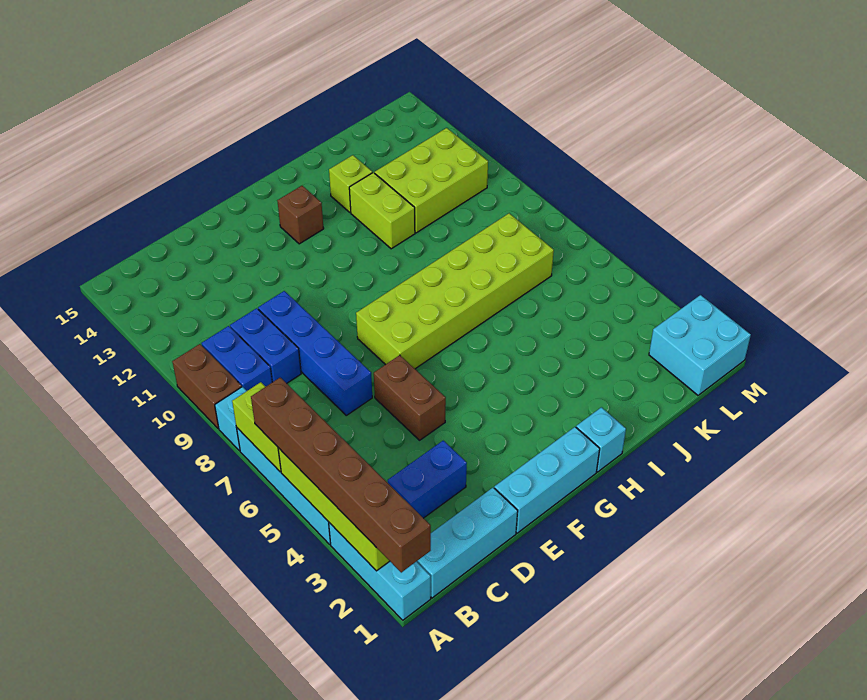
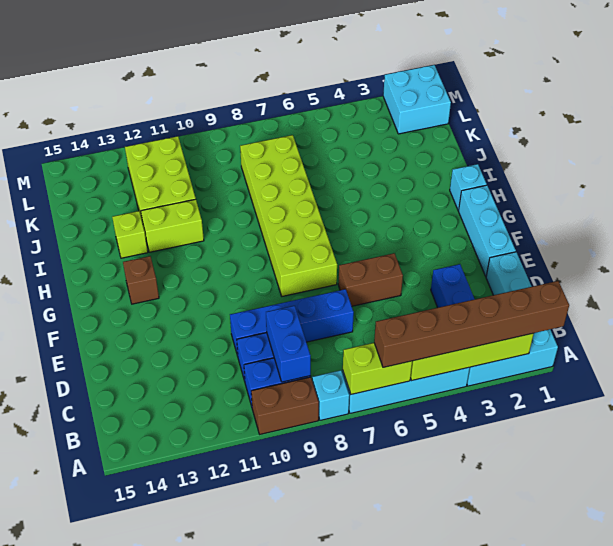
none -> blue brick B9:C9 level 2

